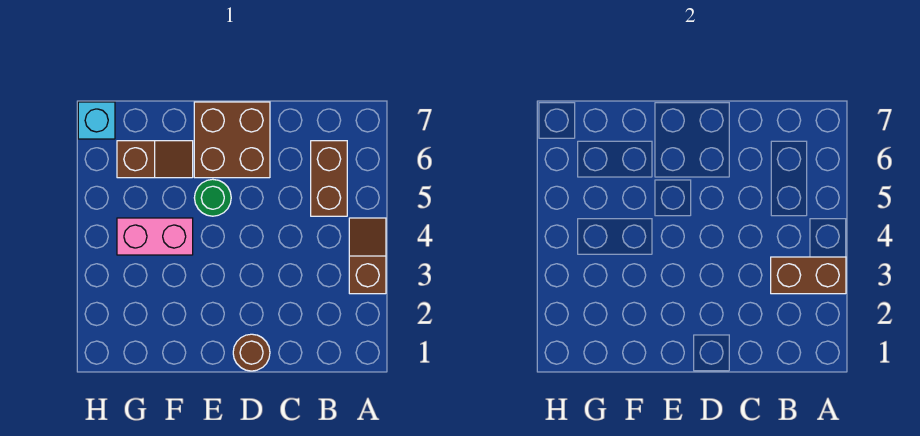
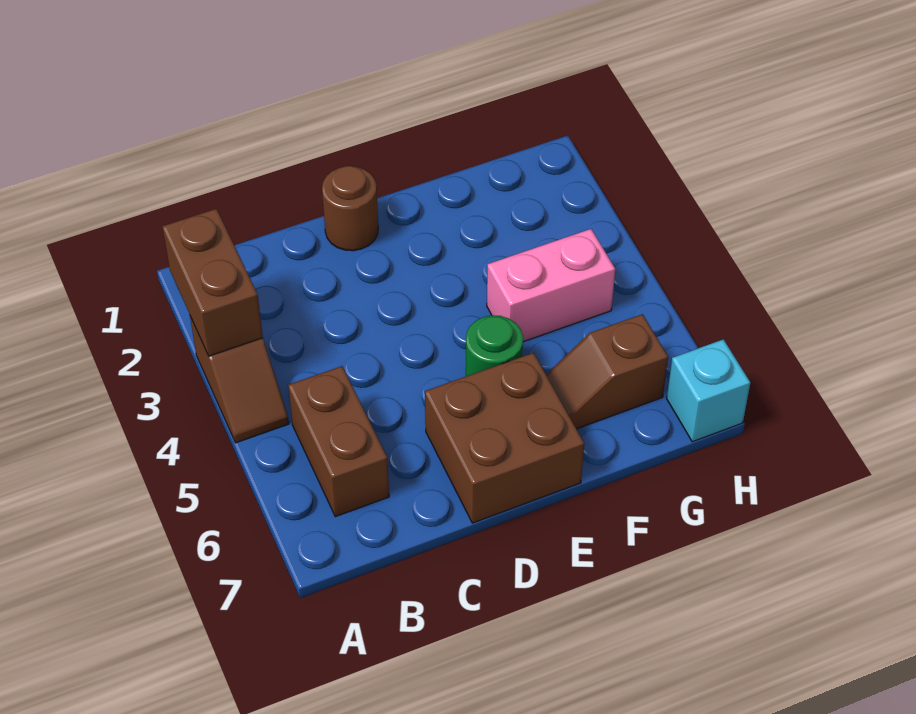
brown brick A3:B3 level 2 -> brown brick A2:A3 level 2

